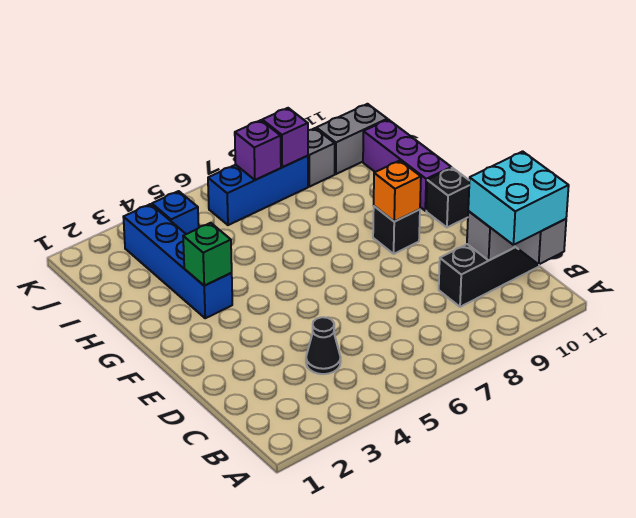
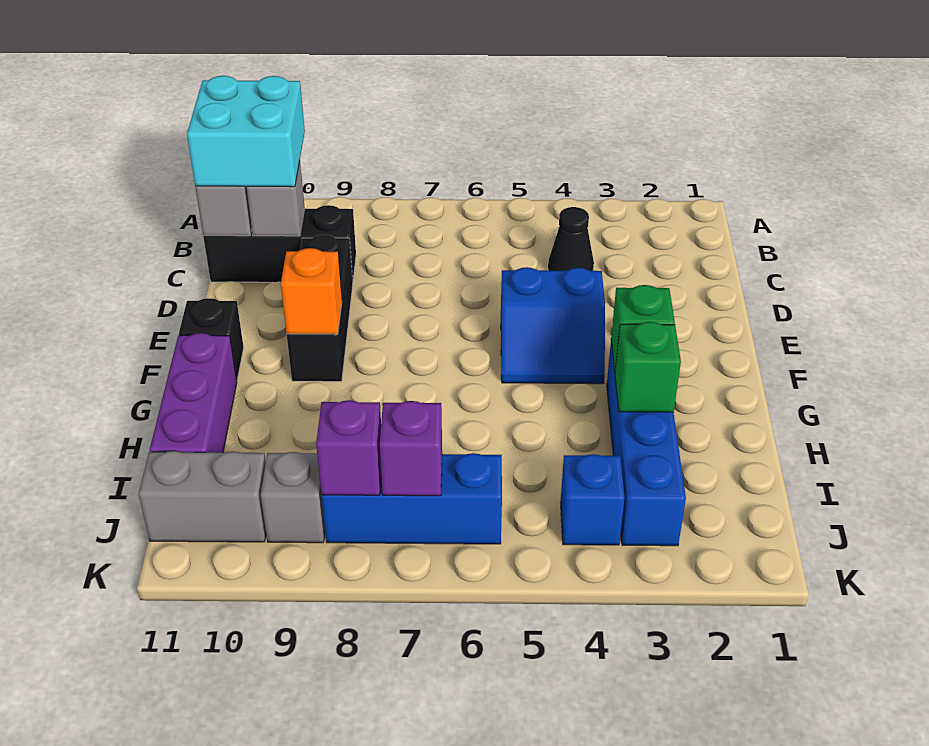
none -> blue slope E4:F5 level 1 top E
black brick F9 level 1 -> black brick D9:F9 level 1
none -> green brick H3 level 2

